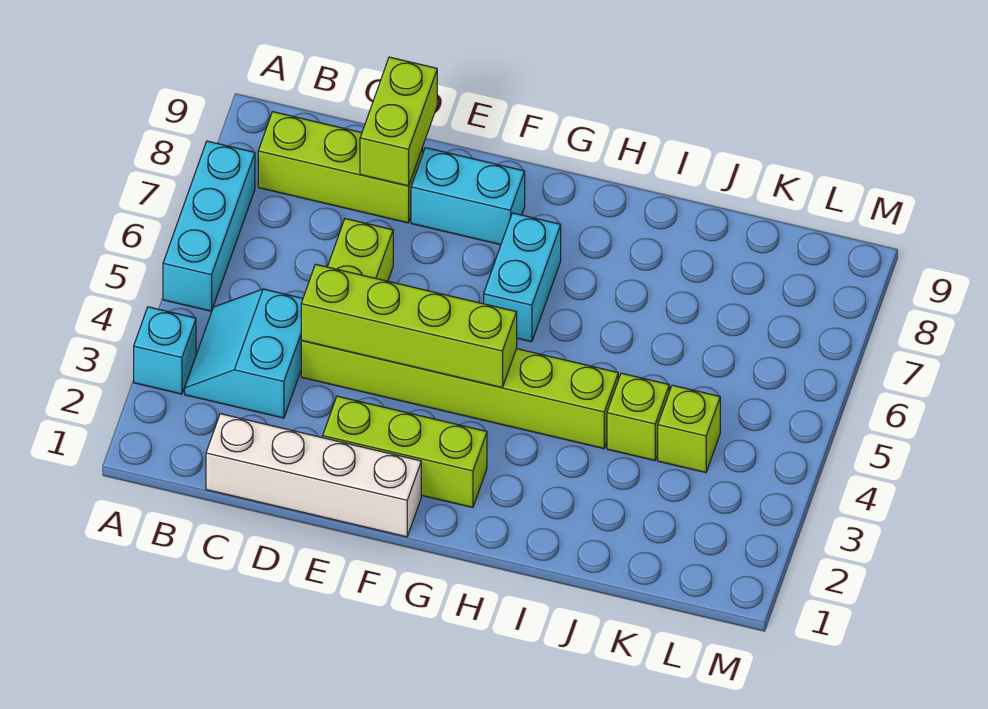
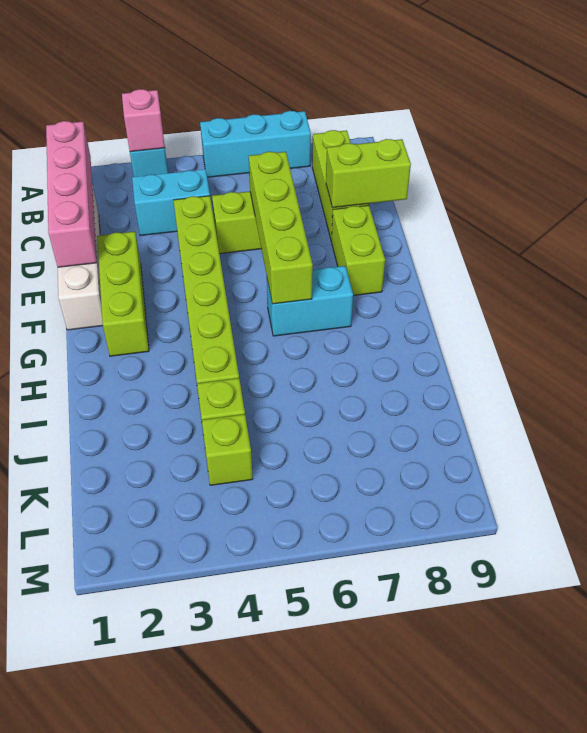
none -> pink brick A3 level 2
none -> pink brick B1:E1 level 2
lime brick D4:G4 level 2 -> lime brick D6:G6 level 2
cyan brick E8:F8 level 1 -> lime brick E8:F8 level 1

